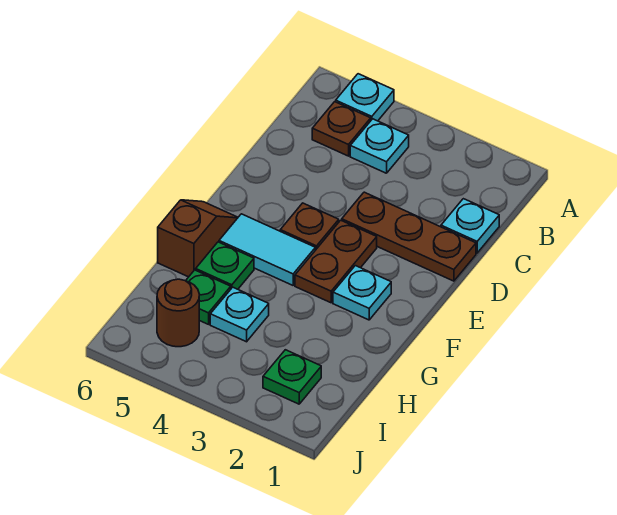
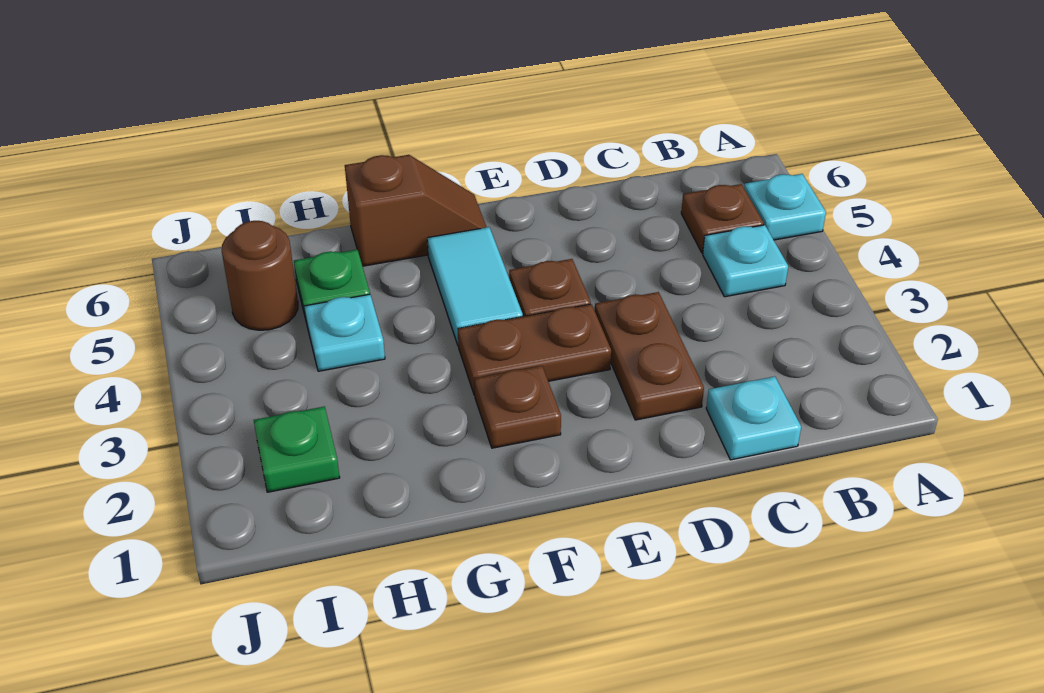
brown plate D1:D3 level 1 -> brown plate D2:D3 level 1
cyan plate F2 level 1 -> brown plate F2 level 1
green plate G5 level 1 -> none

